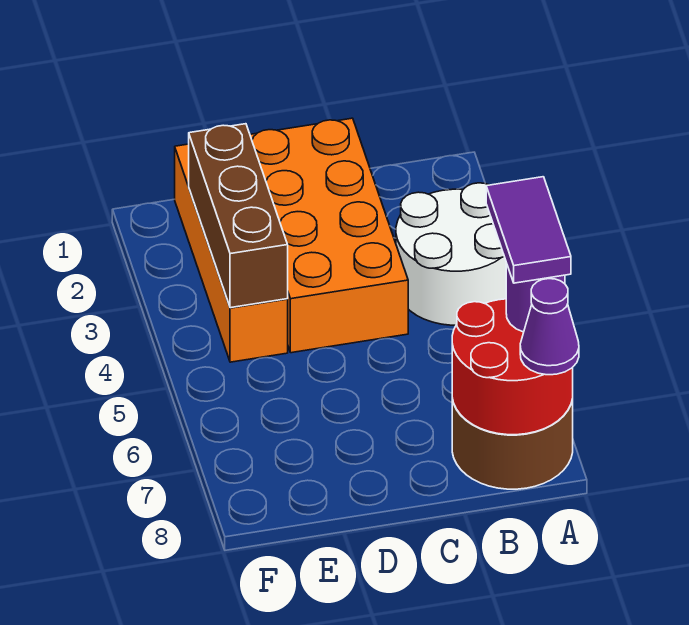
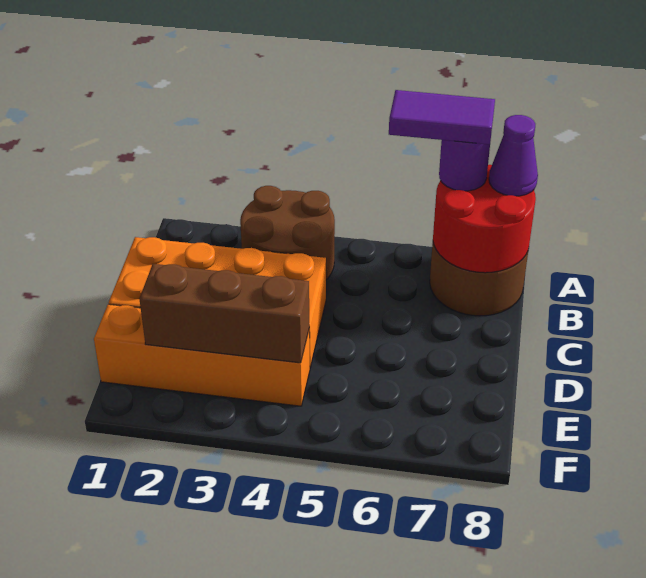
white round brick A3:B4 level 1 -> brown round brick A3:B4 level 1

